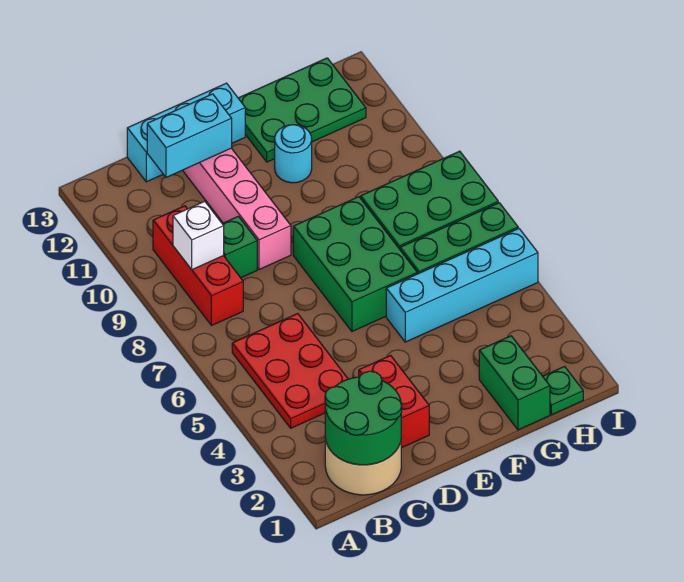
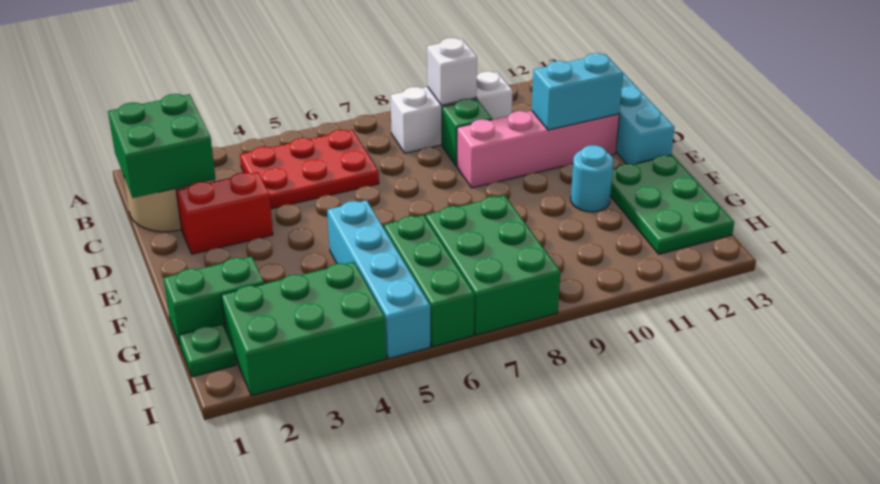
green round brick B1:C2 level 2 -> green brick B1:C2 level 2
red brick B8:B10 level 1 -> white brick B8:B10 level 1
cyan brick C12:D12 level 2 -> cyan brick D11:D12 level 2
green brick E6:F8 level 1 -> green brick H2:I4 level 1

